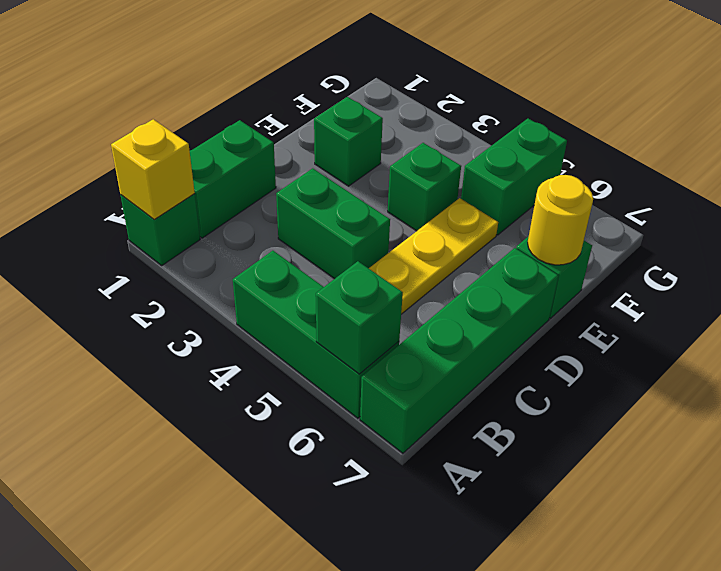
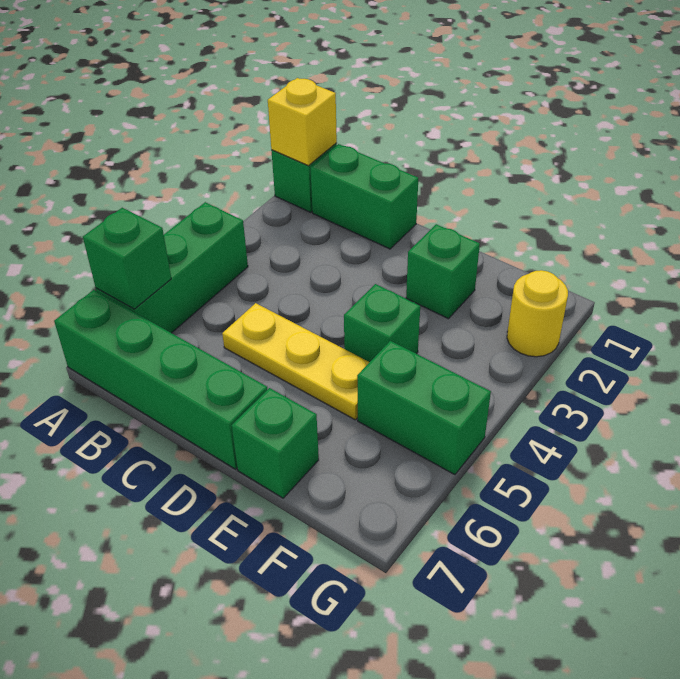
green brick C3:C4 level 1 -> none
yellow round brick E7 level 2 -> yellow round brick G2 level 1

